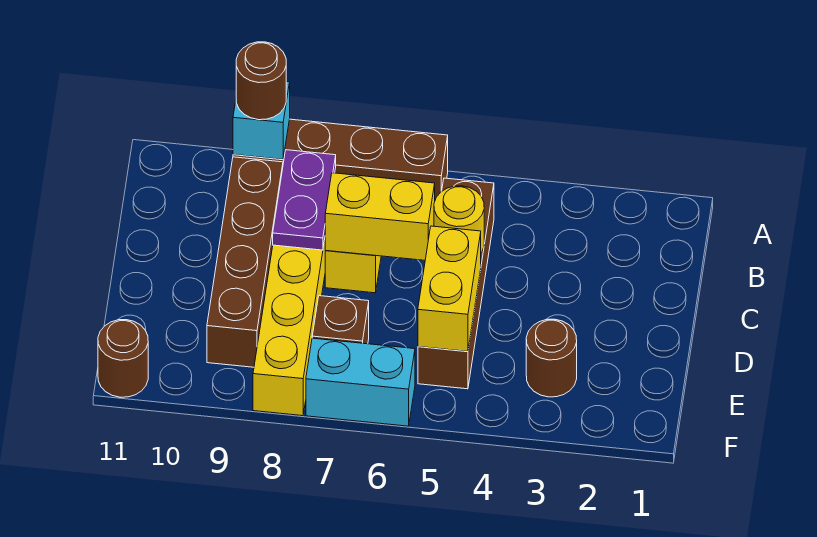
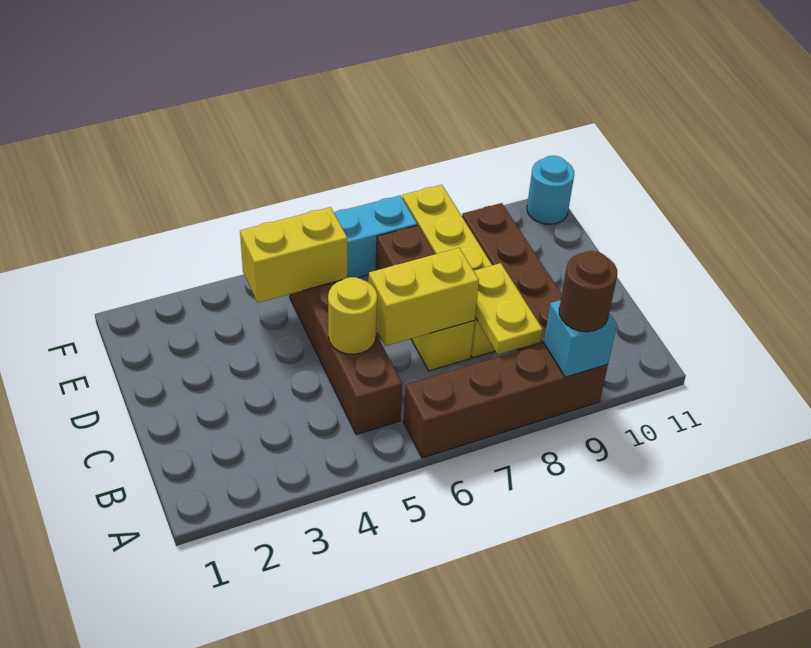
purple plate B8:C8 level 2 -> yellow plate B8:C8 level 2
yellow brick D5:E5 level 2 -> yellow brick E4:E5 level 2
brown round brick E3 level 1 -> none
brown round brick F11 level 1 -> cyan round brick F11 level 1

